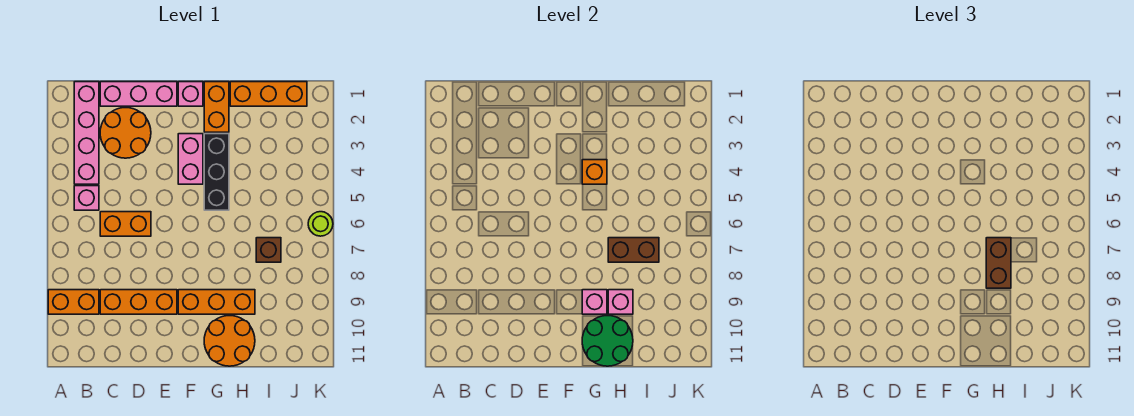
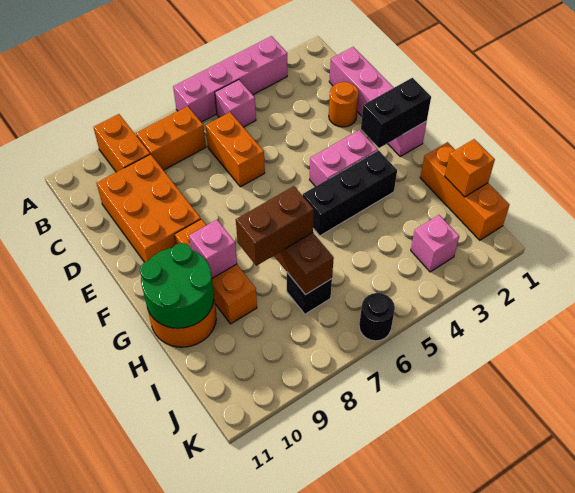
pink brick B1:B4 level 1 -> pink brick A3:A6 level 1
orange round brick C2:D3 level 1 -> orange round brick D2 level 1
orange brick C9:E9 level 1 -> orange brick C9:E10 level 1
none -> black brick F1:F2 level 2
orange brick G1:G2 level 1 -> orange brick B7:B8 level 1
orange brick G4 level 2 -> orange brick I1 level 2
pink brick H9 level 2 -> pink brick J3 level 1
brown brick I7 level 1 -> black brick I7 level 1
lime round brick K6 level 1 -> black round brick K6 level 1

